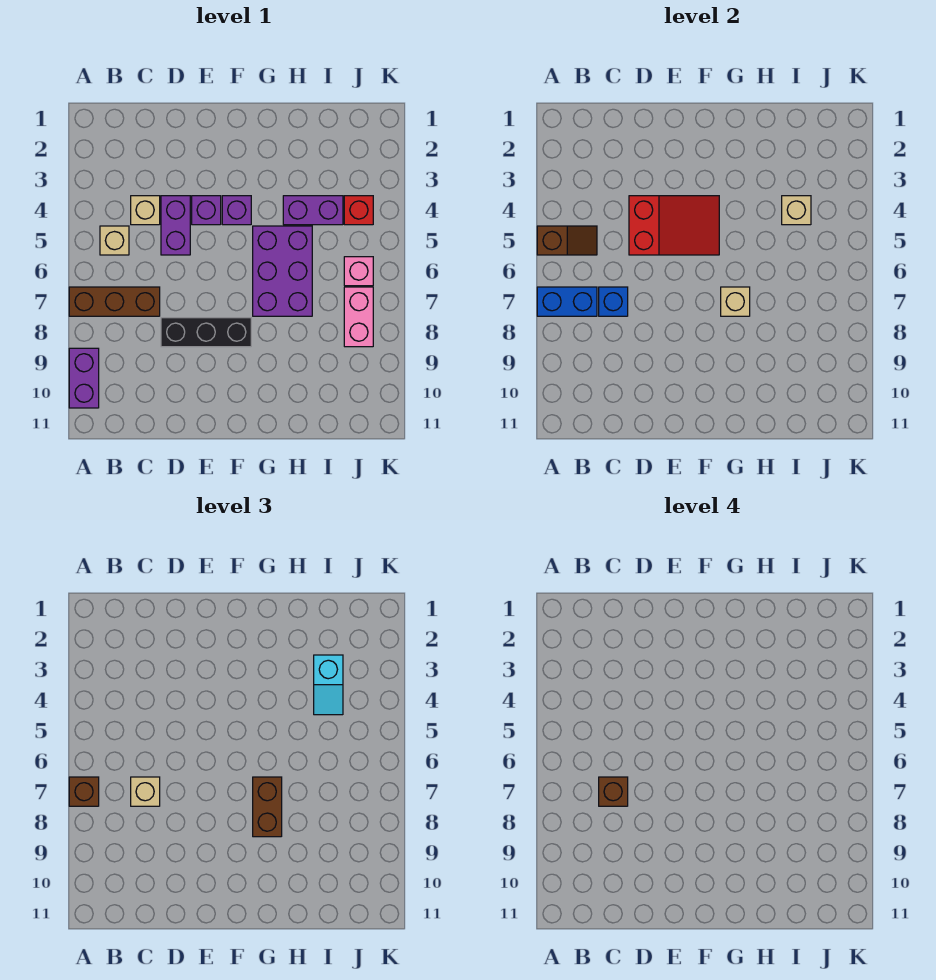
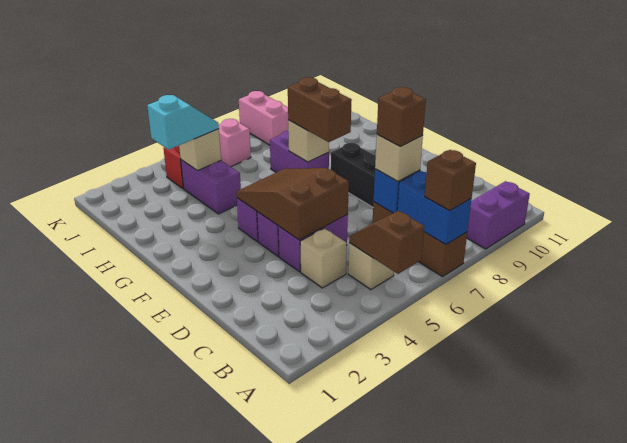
red slope D4:F5 level 2 top D -> brown slope D4:F5 level 2 top D
purple brick G5:H7 level 1 -> purple brick G7:H7 level 1
brown brick G7:G8 level 3 -> brown brick F7:G7 level 3
pink brick J7:J8 level 1 -> pink brick J8:K8 level 1

